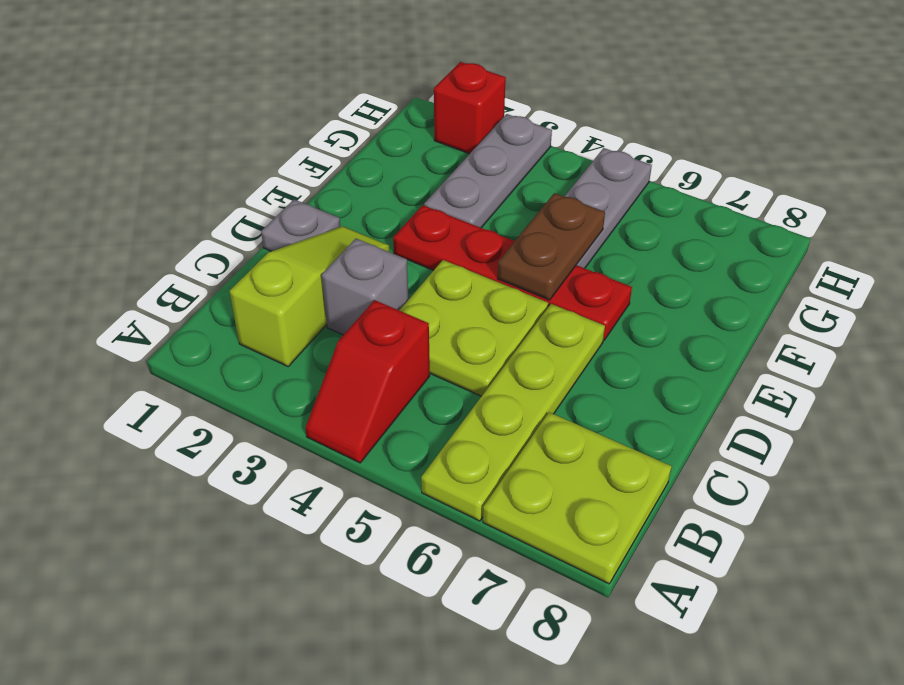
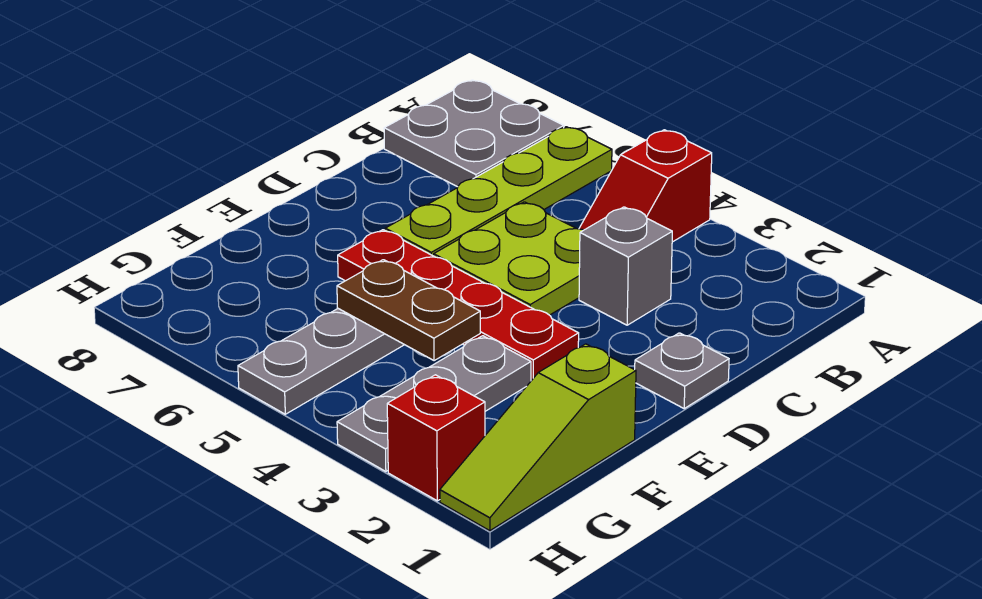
red slope A4:B4 level 1 top B -> red slope A4:B4 level 1 top A
lime plate A7:B8 level 1 -> grey plate A7:B8 level 1
lime slope B2:D2 level 1 top B -> lime slope F1:H1 level 1 top F
brown plate E5:F5 level 2 -> brown plate F4:F5 level 2

